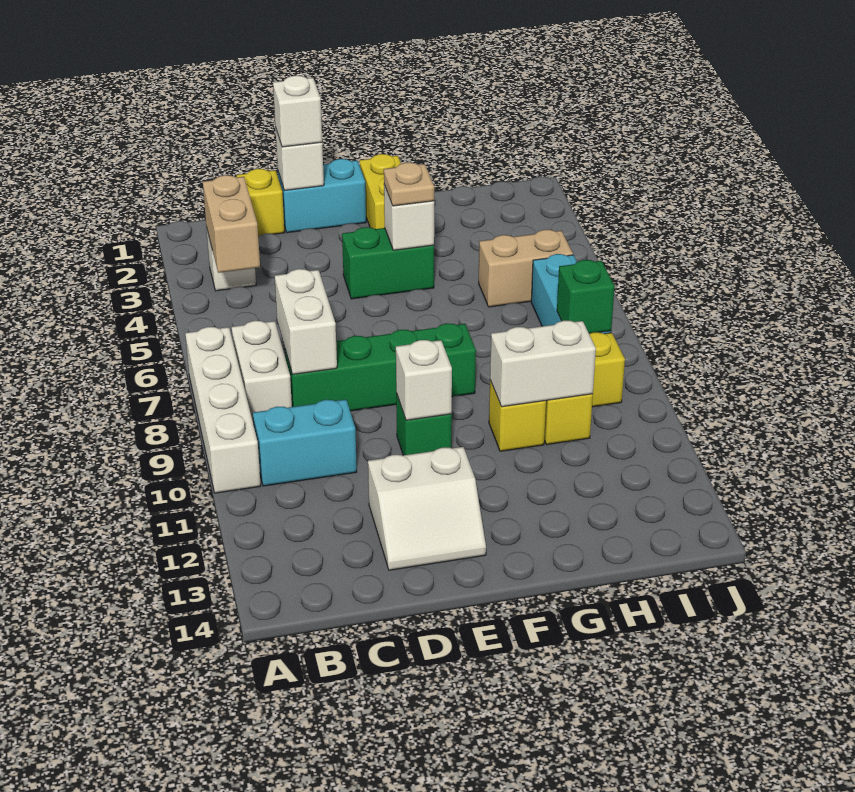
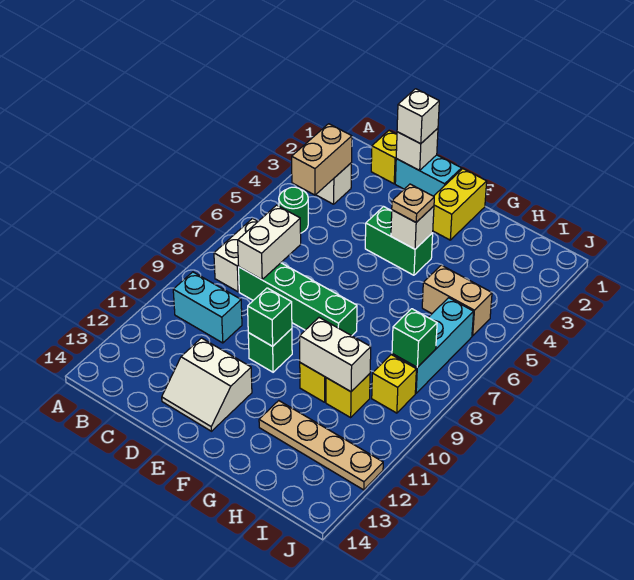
white brick A7:A10 level 1 -> none
none -> green round brick B5 level 1
white brick E10 level 2 -> green brick E10 level 2
none -> tan plate G12:J12 level 1

